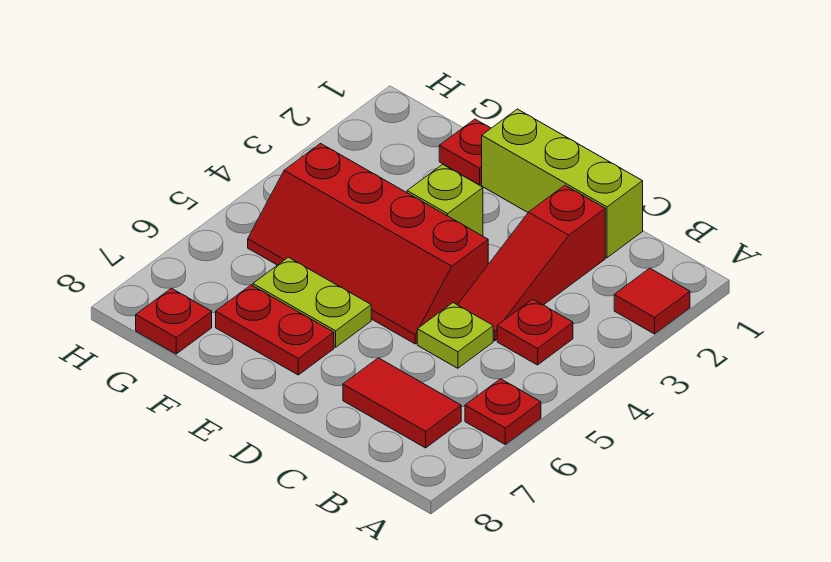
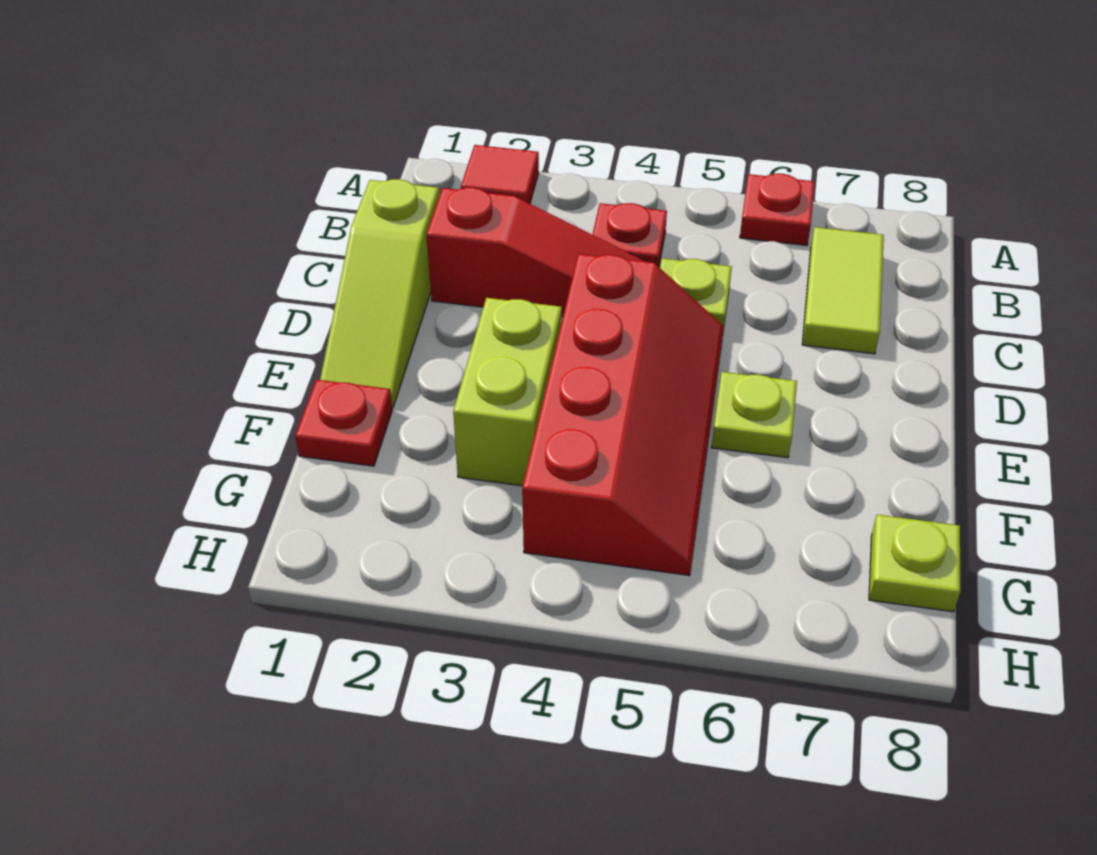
red tile B7:C7 level 1 -> lime tile B7:C7 level 1
lime brick C1:E1 level 1 -> lime slope C1:E1 level 1 top C
lime brick E3 level 1 -> lime brick E3:F3 level 1
lime plate E6:F6 level 1 -> lime plate E6 level 1
red plate E7:F7 level 1 -> none
red plate G8 level 1 -> lime plate G8 level 1

